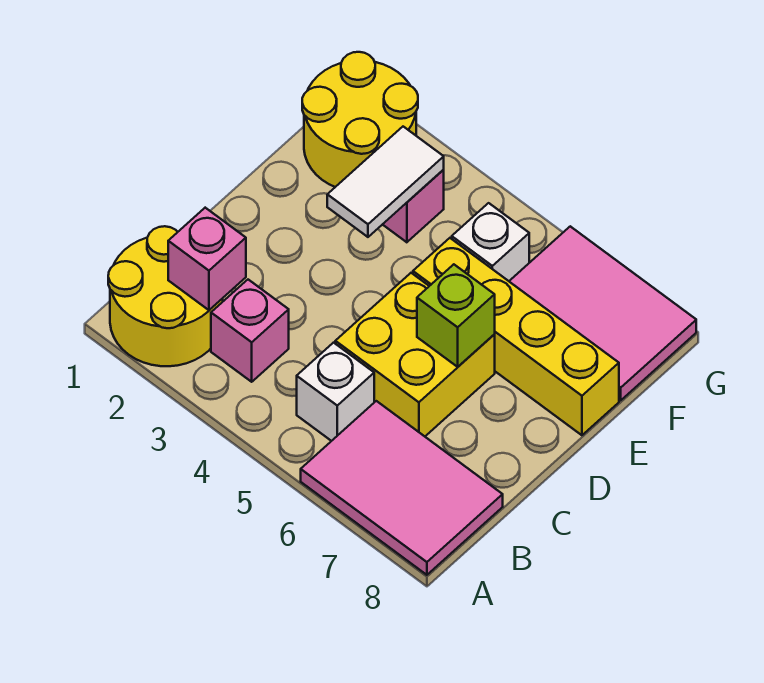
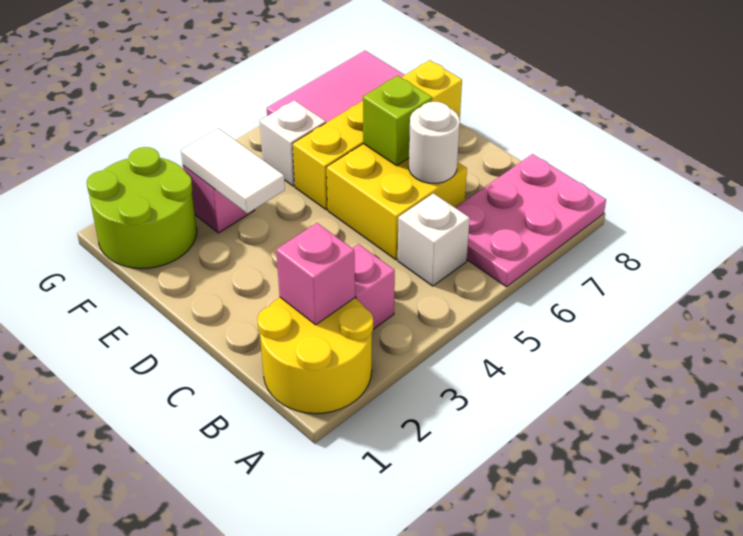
pink tile A6:B8 level 1 -> pink plate A6:B8 level 1
none -> white round brick C6 level 2
yellow round brick F1:G2 level 1 -> lime round brick F1:G2 level 1

